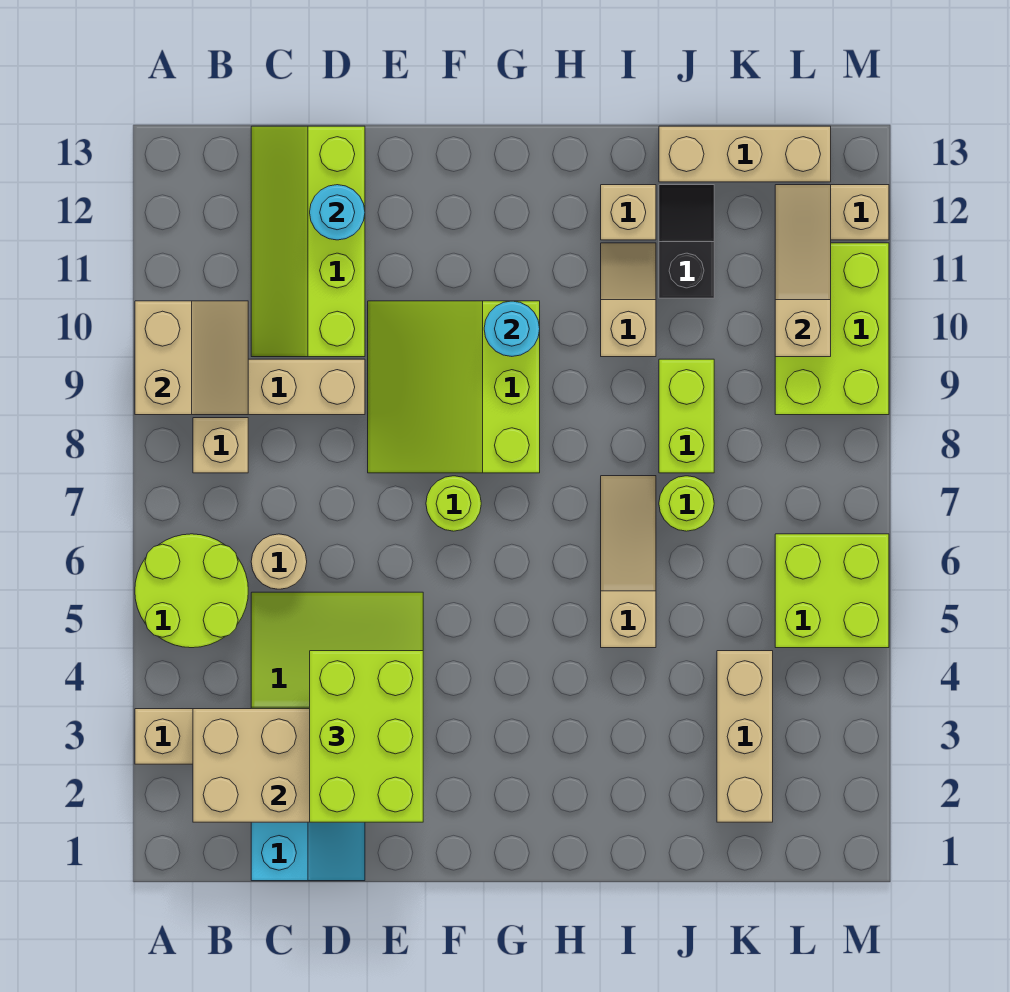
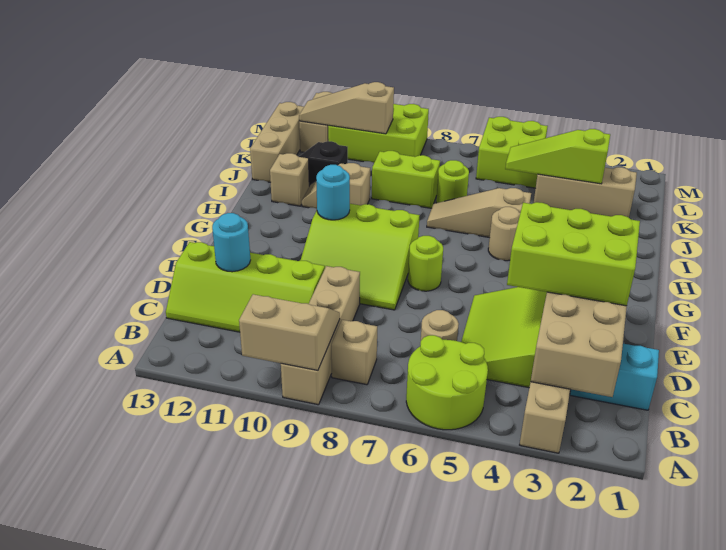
none -> tan round brick H5 level 1
none -> lime slope K3:K5 level 2 top 3

